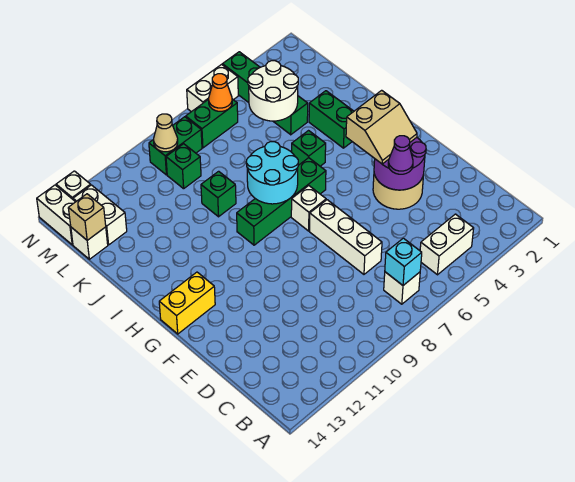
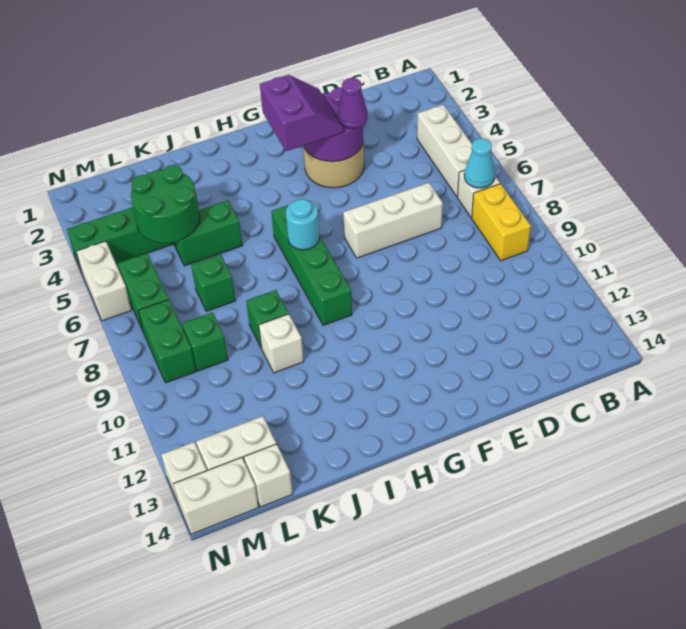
white brick B4:B5 level 1 -> white brick B4:B6 level 1
cyan brick B7 level 2 -> cyan cone B7 level 2
tan slope F3:G4 level 3 top G -> purple slope F3:G4 level 3 top G
white brick G7 level 1 -> white brick J10 level 1
yellow brick G13:G14 level 1 -> yellow brick B8:B9 level 1
cyan round brick H7:I8 level 2 -> cyan round brick H7 level 2
green brick I3:J3 level 1 -> green brick J5:K5 level 1
green brick I5 level 1 -> green brick K7 level 1
white round brick K4:L5 level 2 -> green round brick K4:L5 level 2
tan brick L14 level 2 -> none
orange cone M6 level 2 -> none
tan cone M9 level 2 -> none

